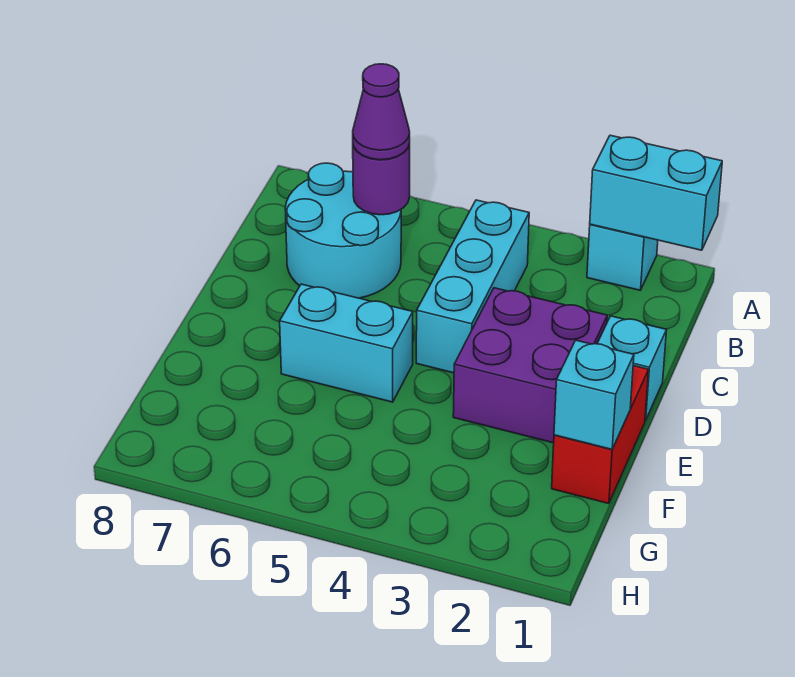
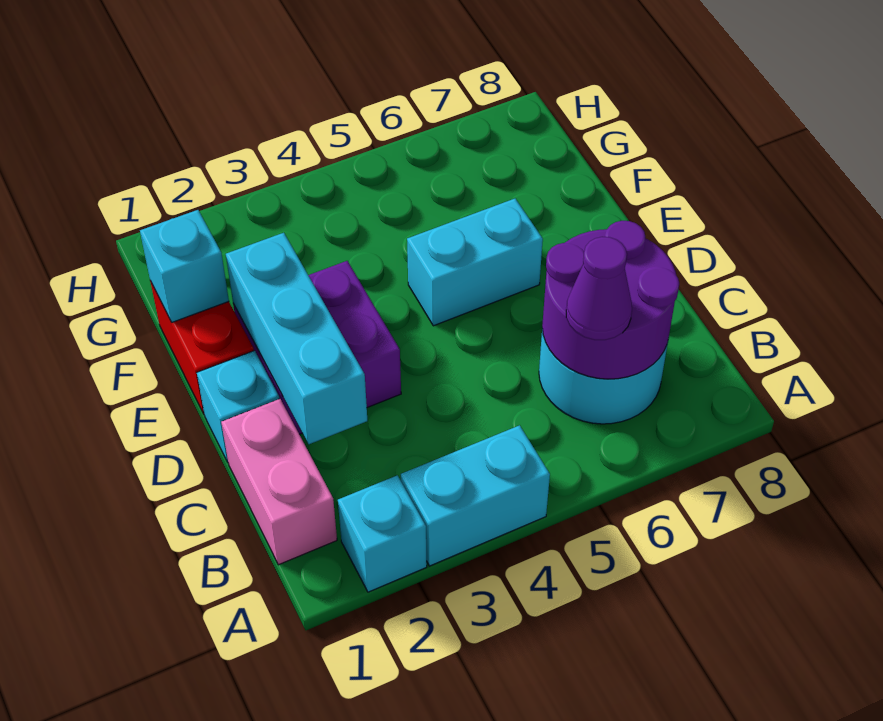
cyan brick A1:A2 level 2 -> cyan brick A3:A4 level 1
none -> pink brick B1:C1 level 1
cyan brick B4:D4 level 1 -> cyan brick C2:E2 level 2
purple round brick B6 level 2 -> purple round brick B6:C7 level 2

